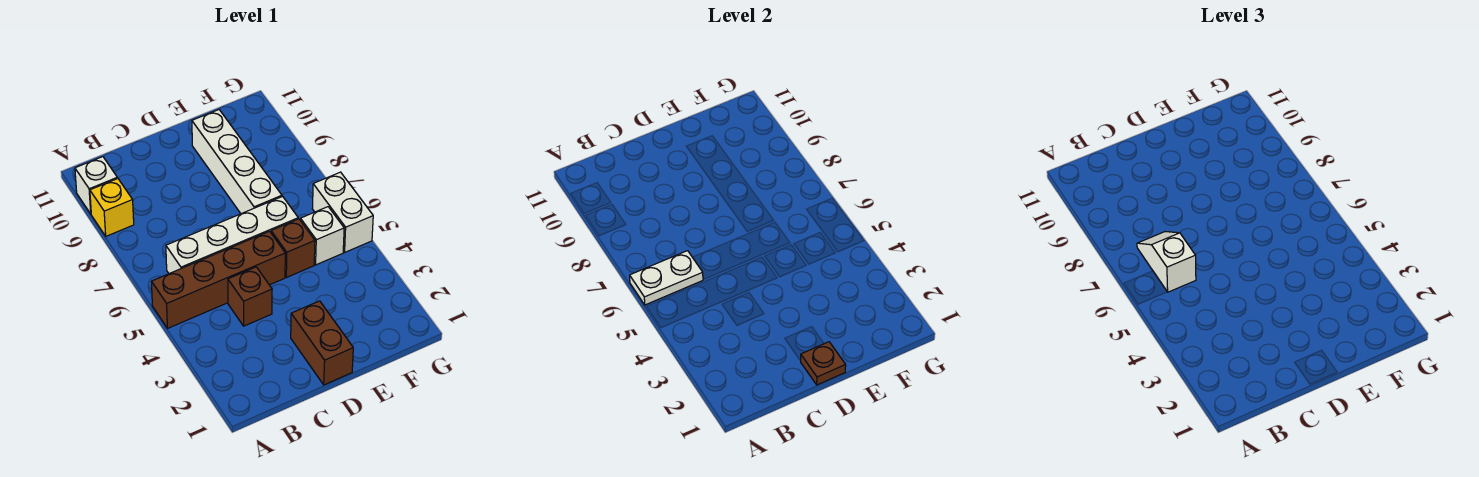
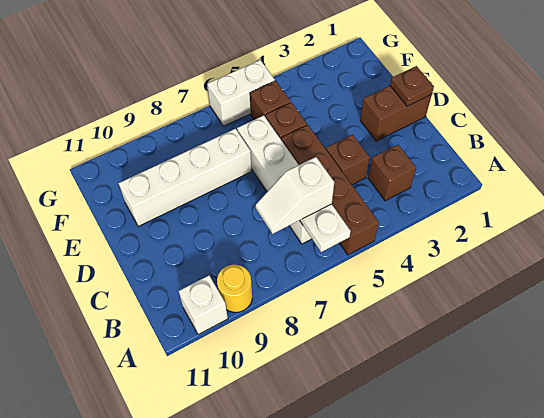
yellow brick A9 level 1 -> yellow round brick A9 level 1
none -> brown brick B3 level 1
white brick F5 level 1 -> brown brick F5 level 1

